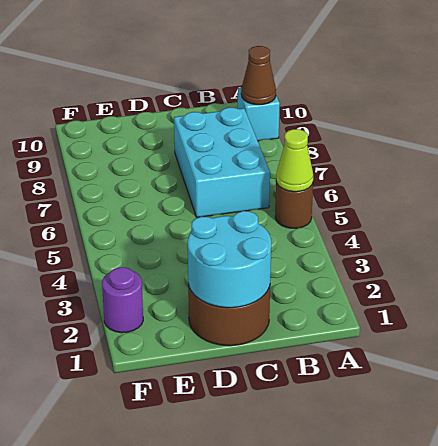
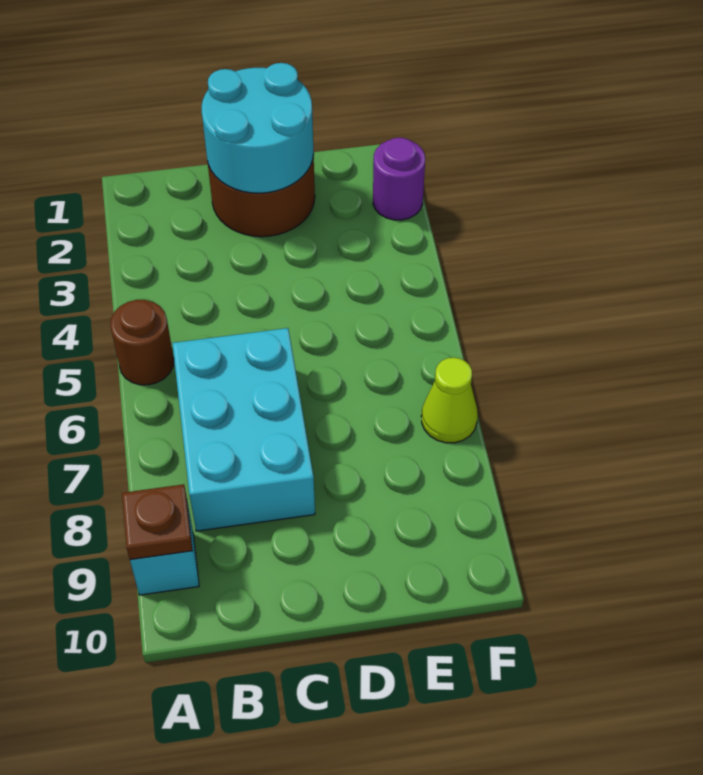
lime cone A5 level 2 -> lime cone F7 level 1
brown cone A9 level 2 -> brown plate A9 level 2

